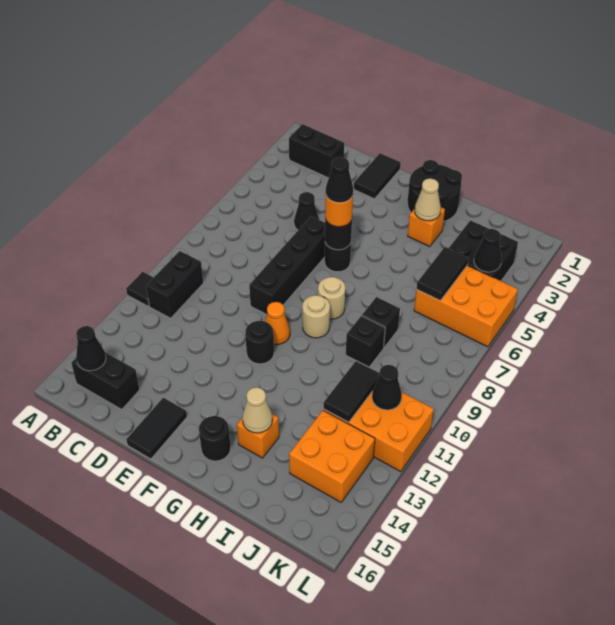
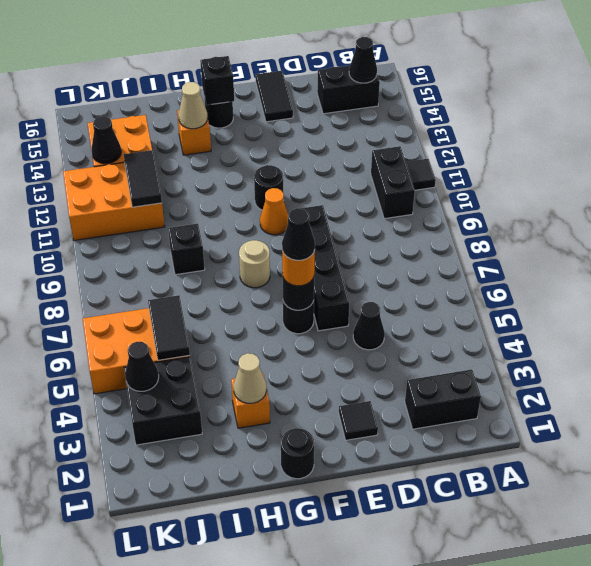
black tile E1:E2 level 1 -> black tile E2 level 1
black round brick G1:H2 level 1 -> black round brick G1 level 1
tan round brick G9 level 1 -> none
black brick I8 level 1 -> black brick G15 level 2
black cone K11 level 2 -> black cone K13 level 2

